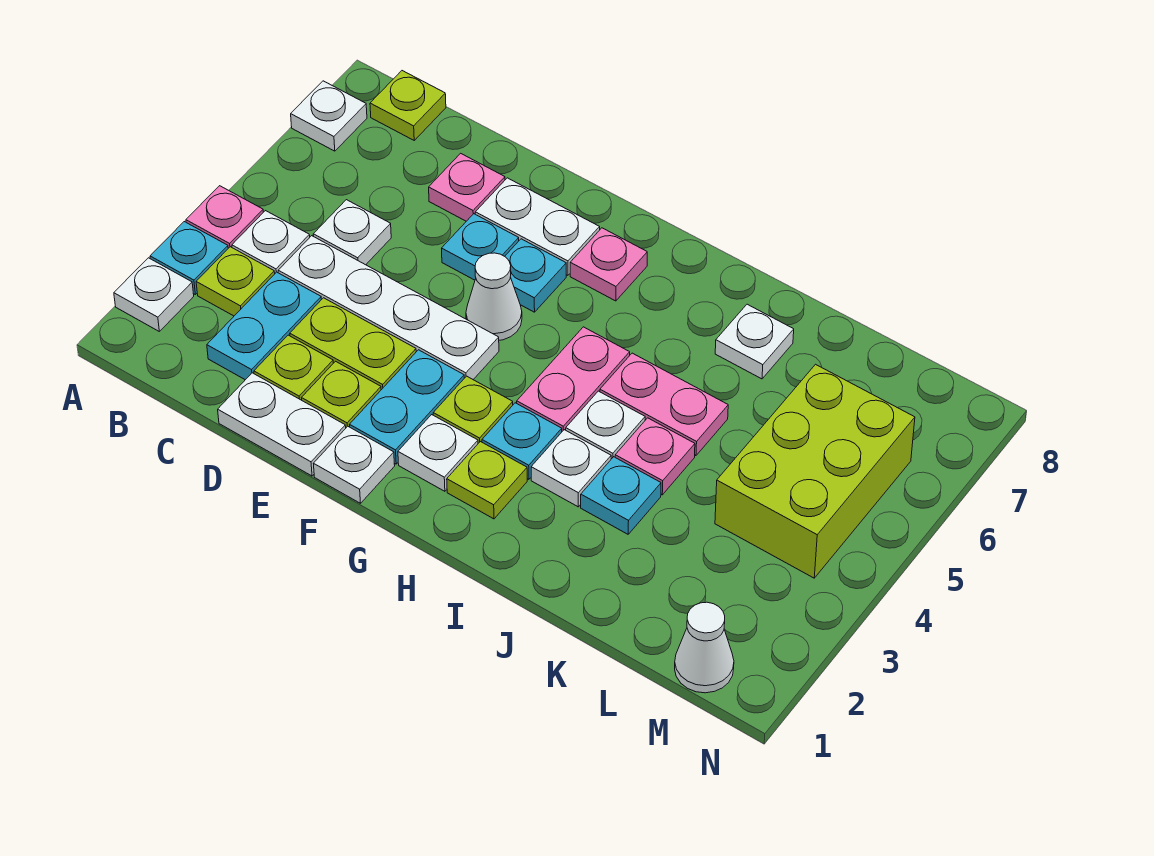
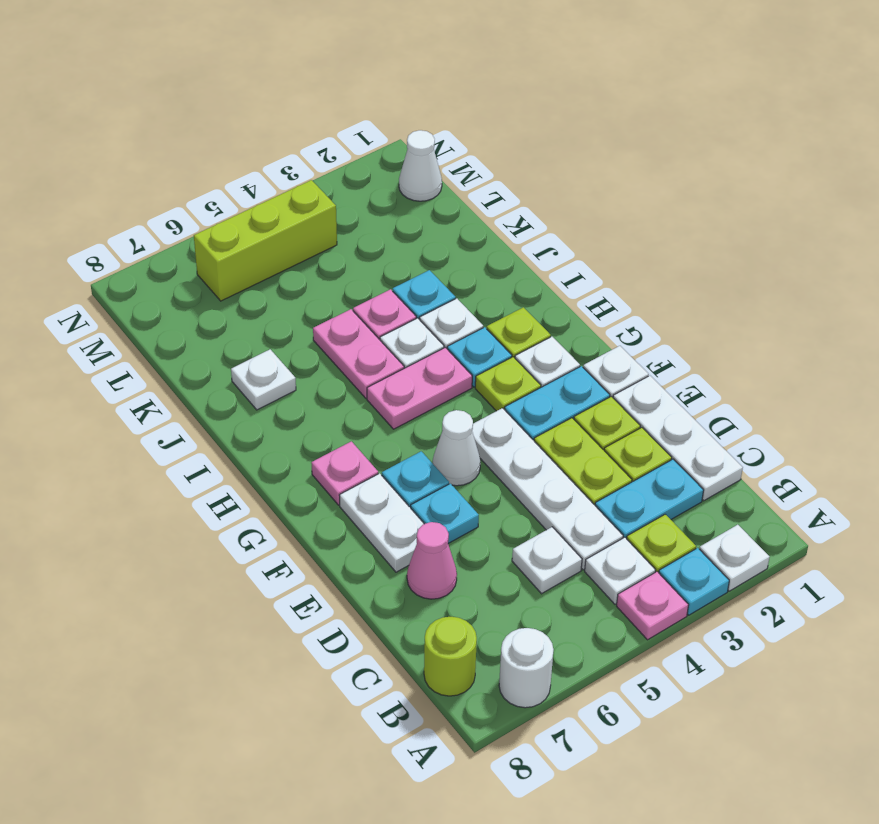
white plate A7 level 1 -> white round brick A7 level 1
lime plate B8 level 1 -> lime round brick B8 level 1
white plate D1:E1 level 1 -> white plate C1:E1 level 1
pink plate D7 level 1 -> pink cone D7 level 1
lime brick L4:M6 level 1 -> lime brick M4:M6 level 1

